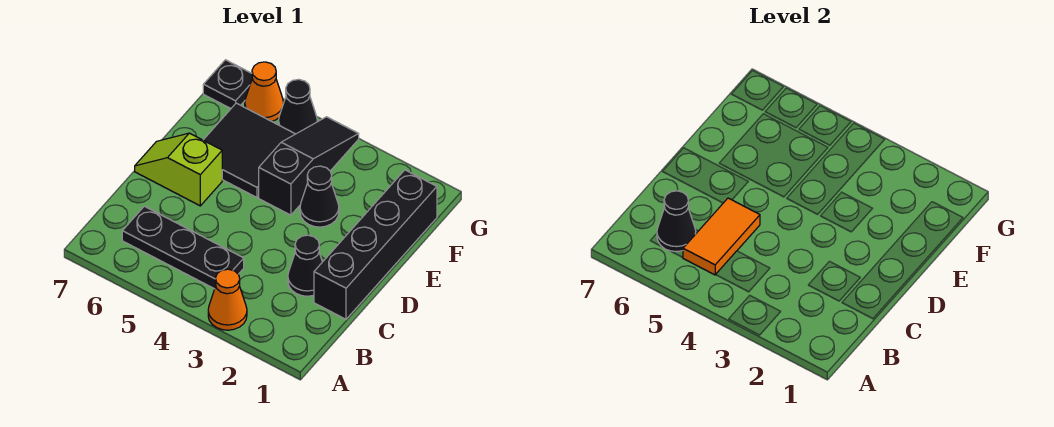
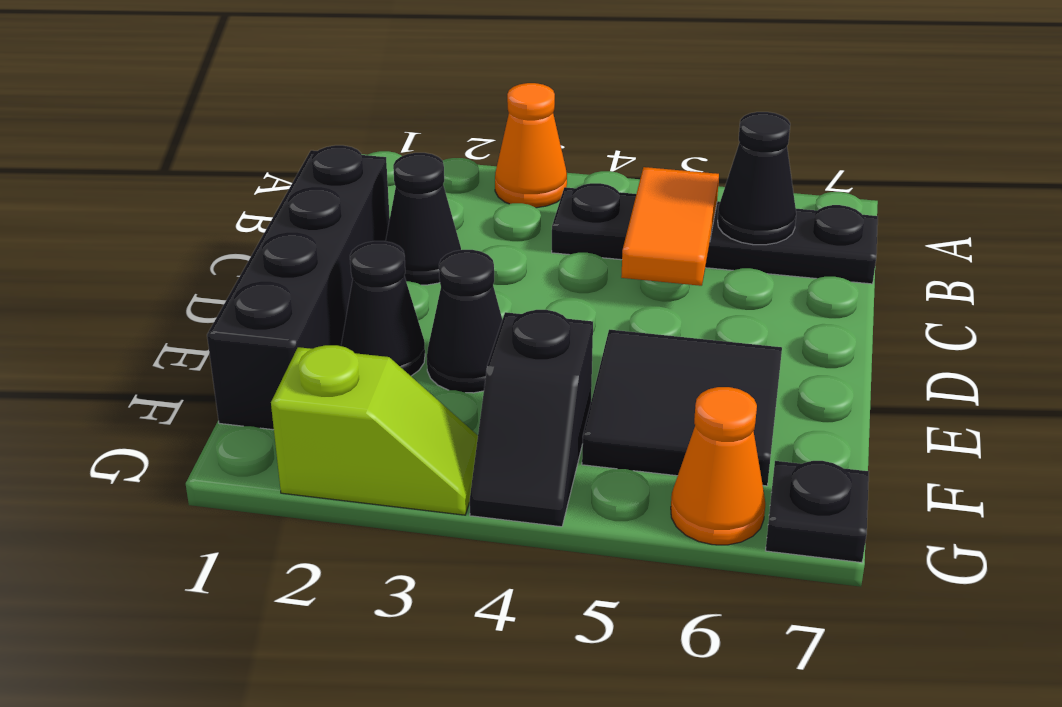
black plate B4:B6 level 1 -> black plate B4:B7 level 1
lime slope D6:D7 level 1 top 6 -> lime slope G2:G3 level 1 top 2
black slope E4:G4 level 1 top E -> black slope F4:G4 level 1 top F
black cone G5 level 1 -> black cone E2 level 1

